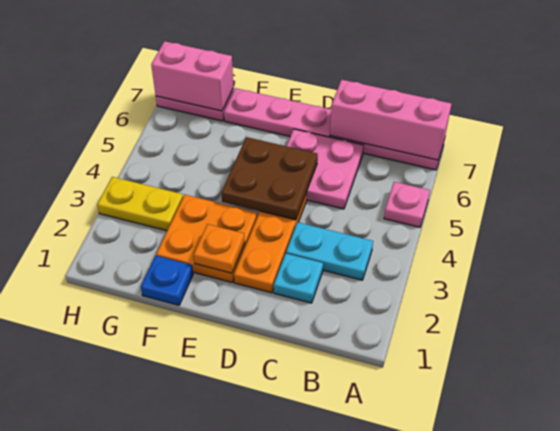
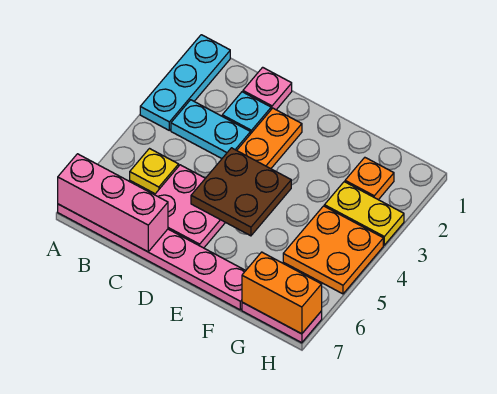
none -> cyan plate A1:A3 level 1
pink plate A5 level 1 -> pink plate C1 level 1
none -> yellow plate B5 level 1
orange plate E2:F3 level 1 -> orange plate G4:H5 level 1
orange plate E2 level 2 -> orange plate G2 level 1
blue plate F1 level 1 -> none
pink brick G7:H7 level 2 -> orange brick G7:H7 level 2

